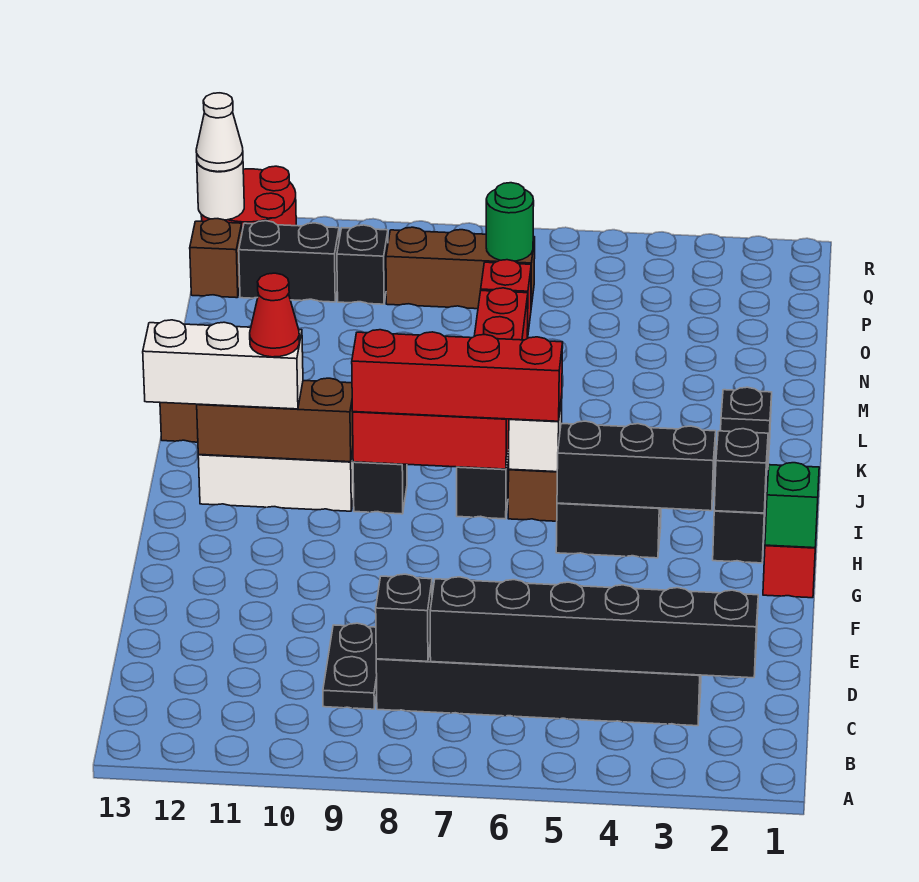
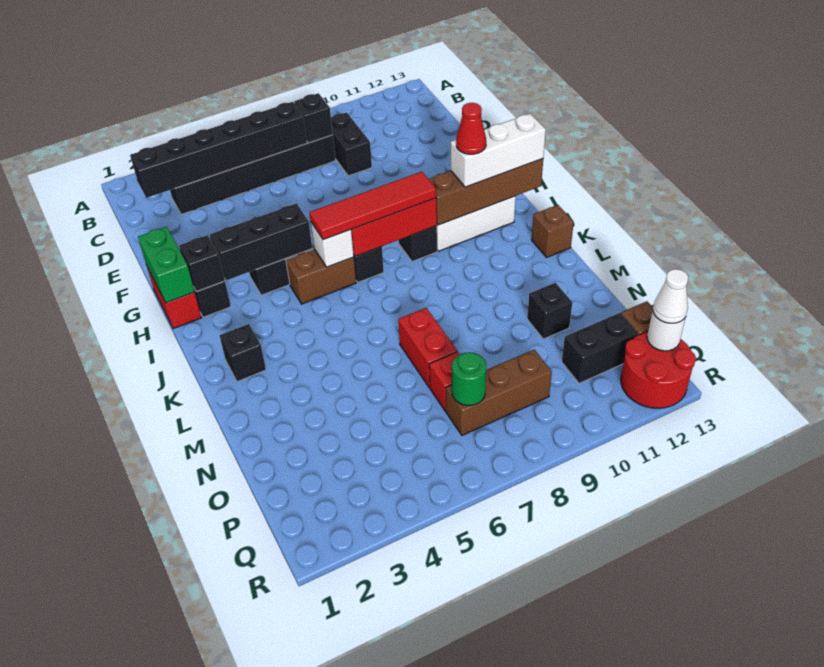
black plate C9:D9 level 1 -> black brick C9:D9 level 1
green brick G1 level 2 -> green brick G1:H1 level 2
red brick I6:I9 level 3 -> red tile I6:I9 level 3
brown brick I10:I12 level 2 -> brown brick I10:I13 level 2
black brick P10 level 1 -> black brick N11 level 1

